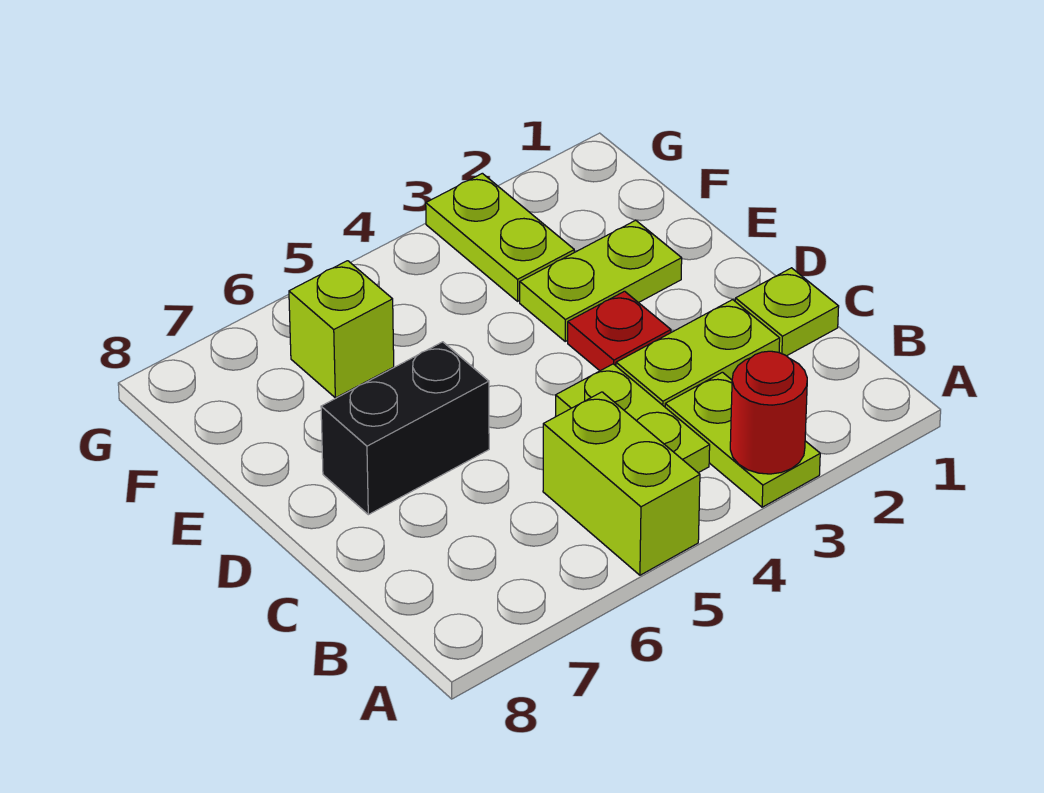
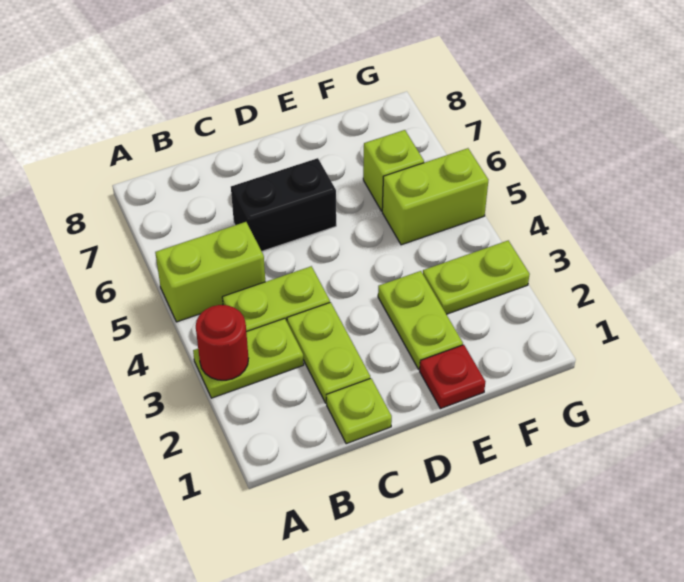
red plate D3 level 1 -> red plate E1 level 1
black brick D6:D7 level 1 -> black brick C6:D6 level 1
none -> lime brick F5:G5 level 1

